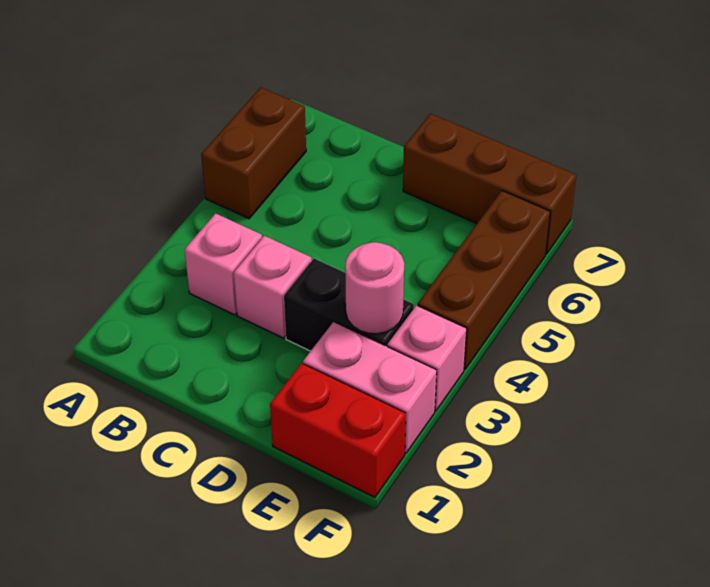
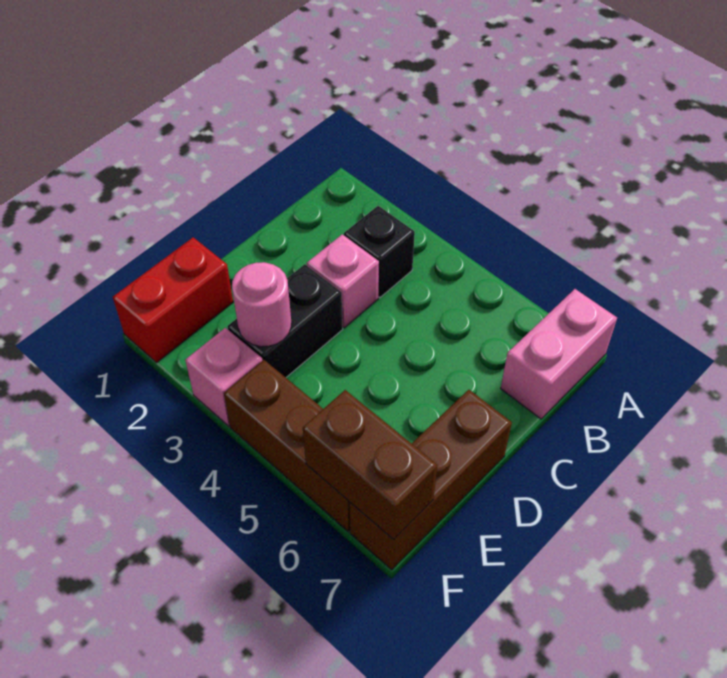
brown brick A5:A6 level 1 -> brown brick F6:F7 level 2
pink brick B3 level 1 -> black brick B3 level 1
pink brick E2:F2 level 1 -> pink brick A7:B7 level 1

